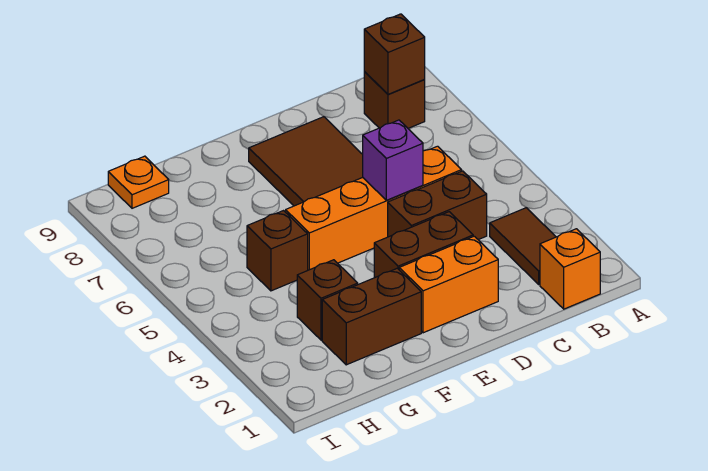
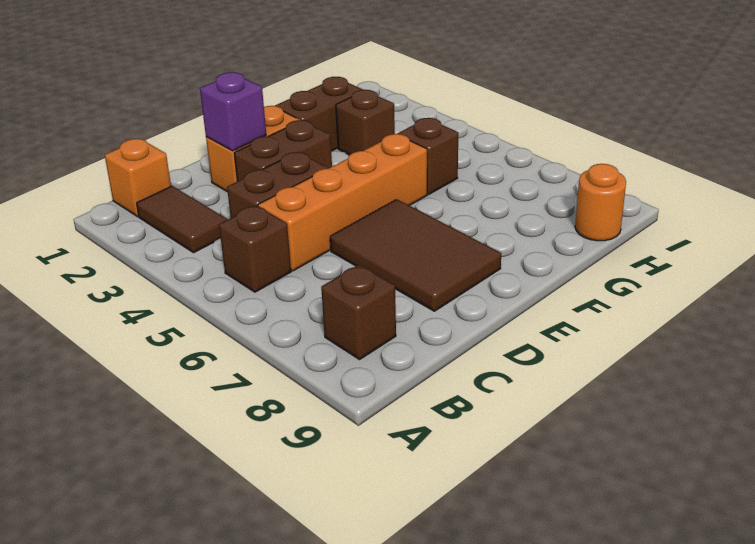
brown brick B8 level 2 -> brown brick B5 level 1
purple brick D5 level 2 -> purple brick D2 level 2
orange plate H9 level 1 -> orange round brick H9 level 1

